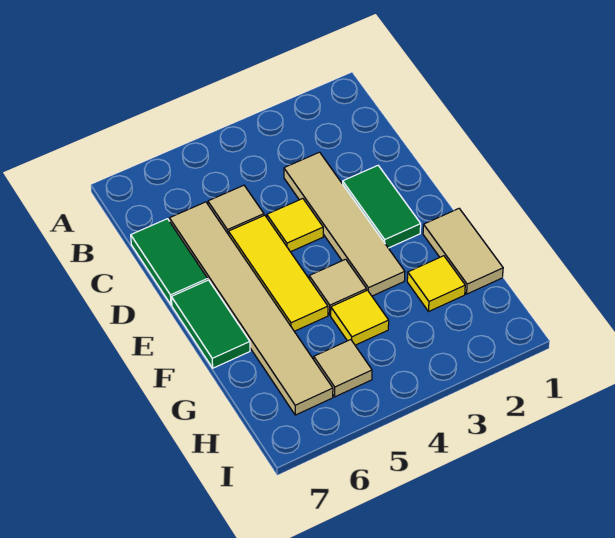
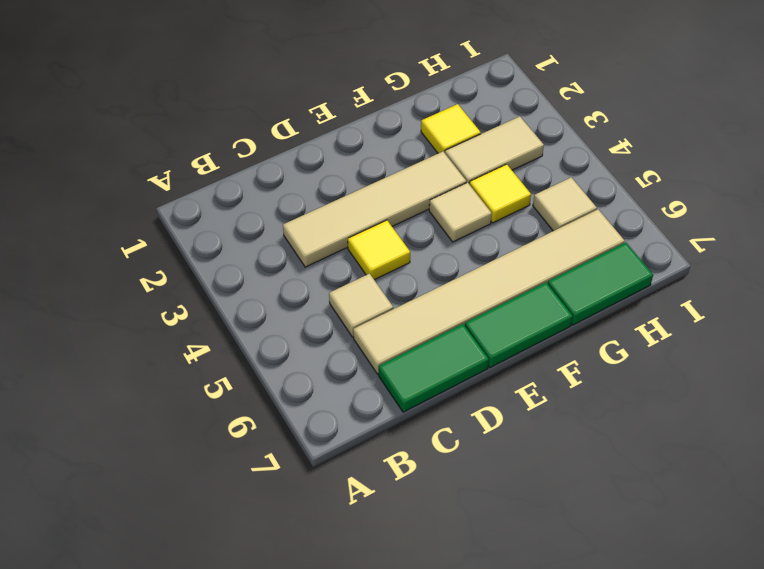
green tile D2:E2 level 1 -> green tile G7:H7 level 1
yellow tile D5:F5 level 1 -> none
tan tile F1:G1 level 1 -> tan tile G3:H3 level 1

